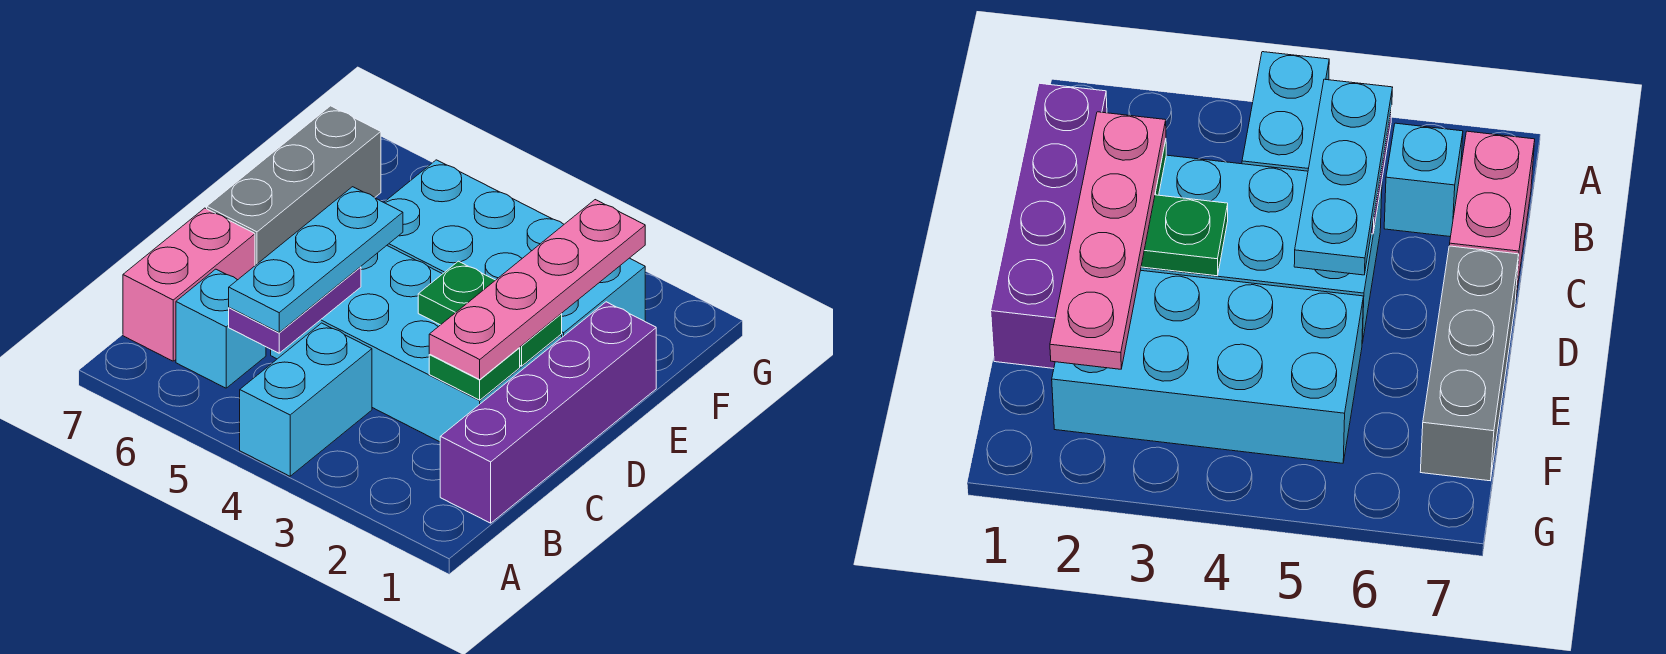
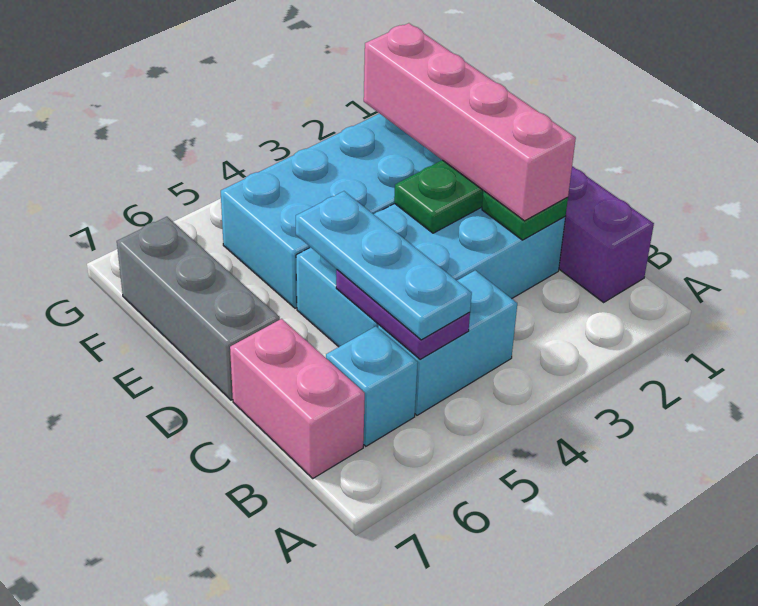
cyan brick A4:B4 level 1 -> cyan brick B4:B5 level 1
pink plate C2:F2 level 3 -> pink brick C2:F2 level 3

